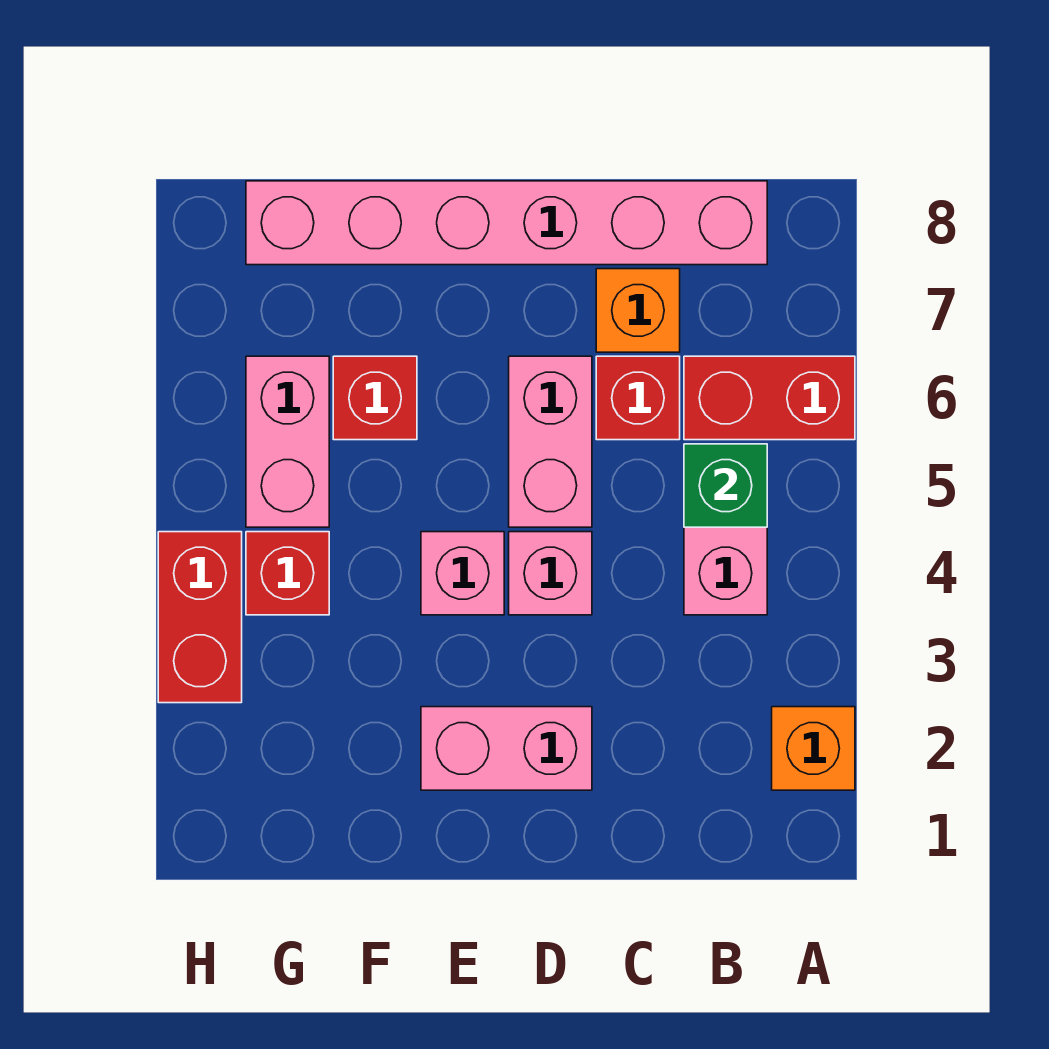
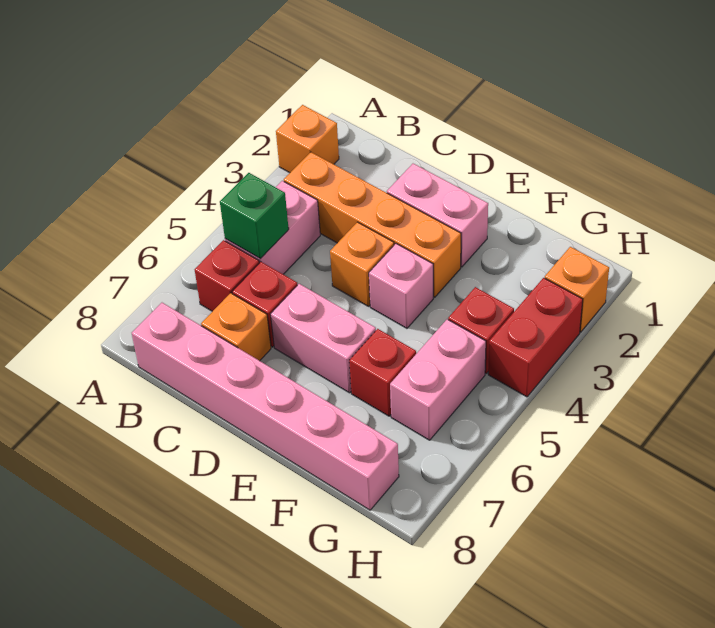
red brick A6:B6 level 1 -> red brick B6 level 1
none -> orange brick B3:E3 level 1
pink brick D4 level 1 -> orange brick D4 level 1
pink brick D5:D6 level 1 -> pink brick D6:E6 level 1
none -> orange brick H2 level 1

